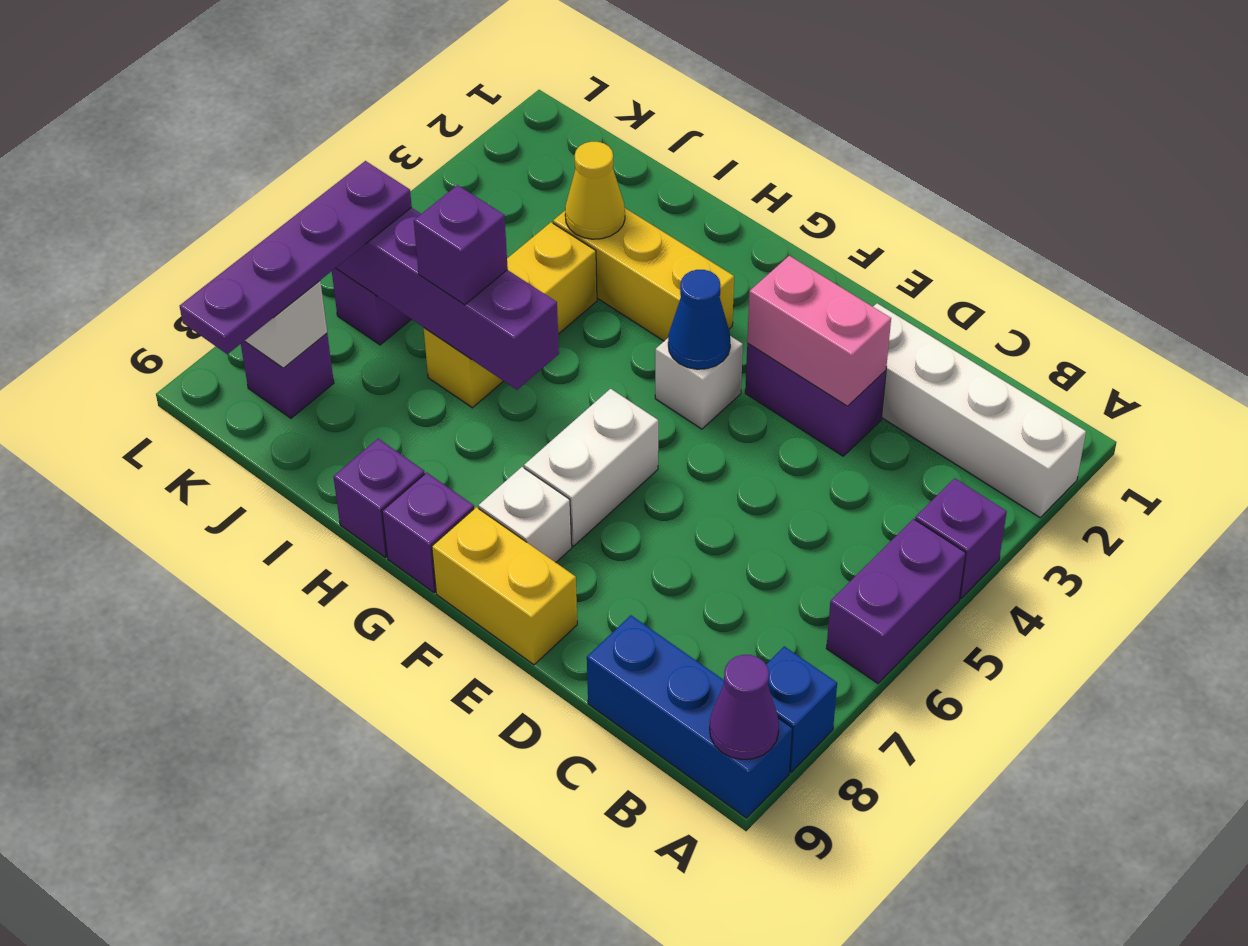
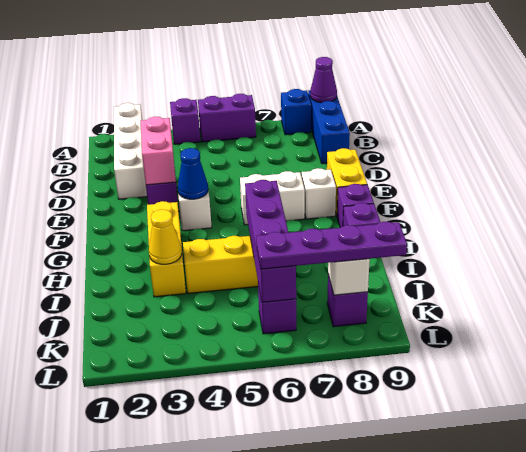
purple brick I6 level 3 -> none

